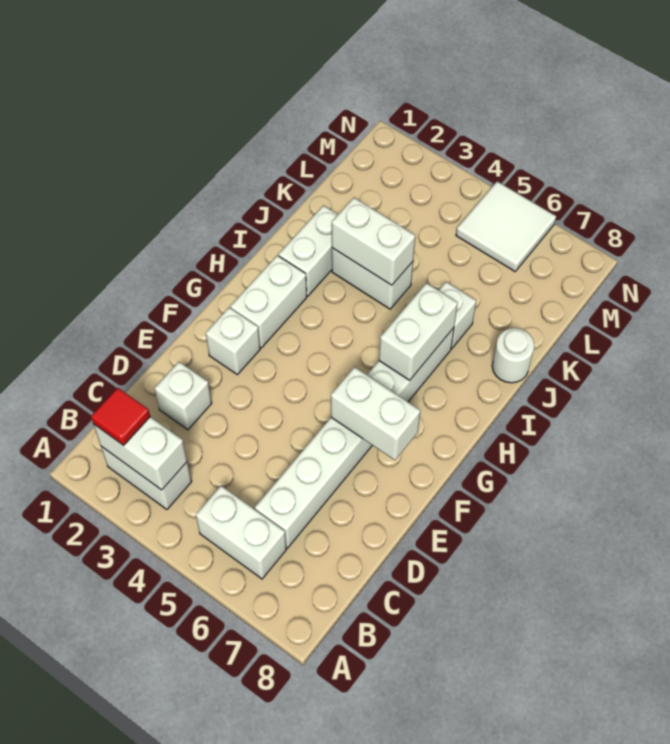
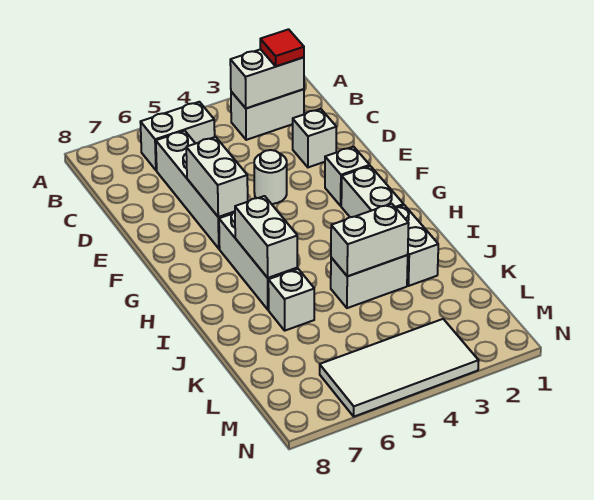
white brick F6:F7 level 2 -> white brick E6:F6 level 2
white round brick J8 level 1 -> white round brick E4 level 1
white tile M5:N6 level 1 -> white tile M3:N6 level 1

